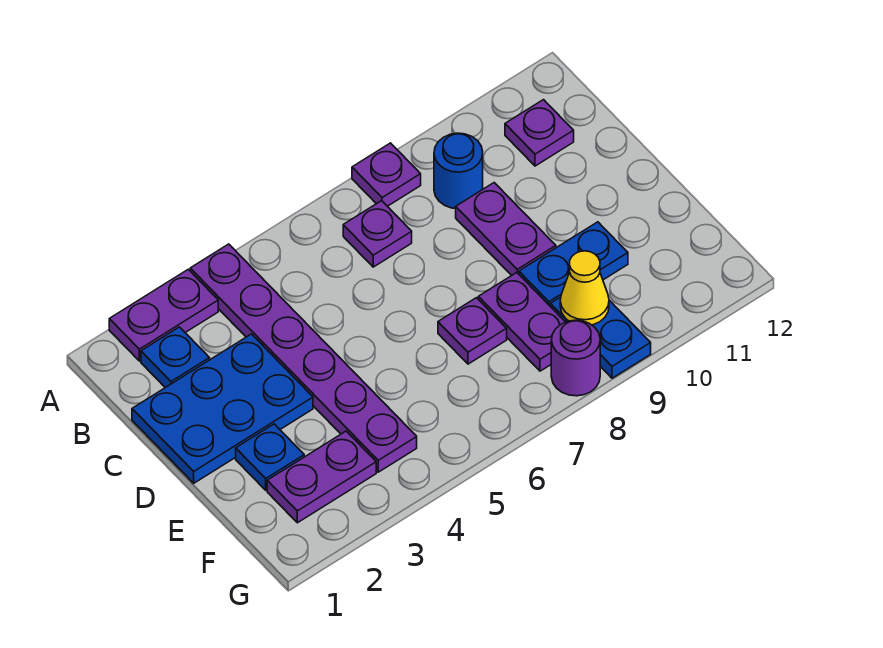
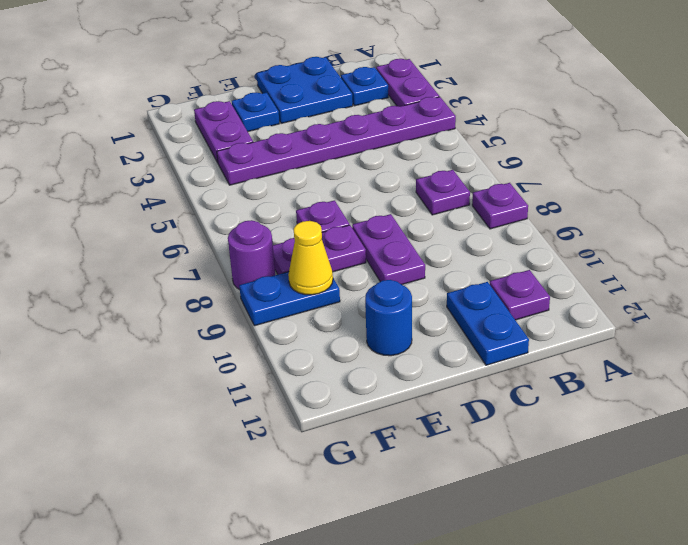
blue round brick B9 level 1 -> blue round brick E11 level 1
blue plate C1:D3 level 1 -> blue plate C1:D2 level 1
purple plate C9:D9 level 1 -> purple plate D8:D9 level 1
blue plate E9:E10 level 1 -> blue plate C11:C12 level 1

